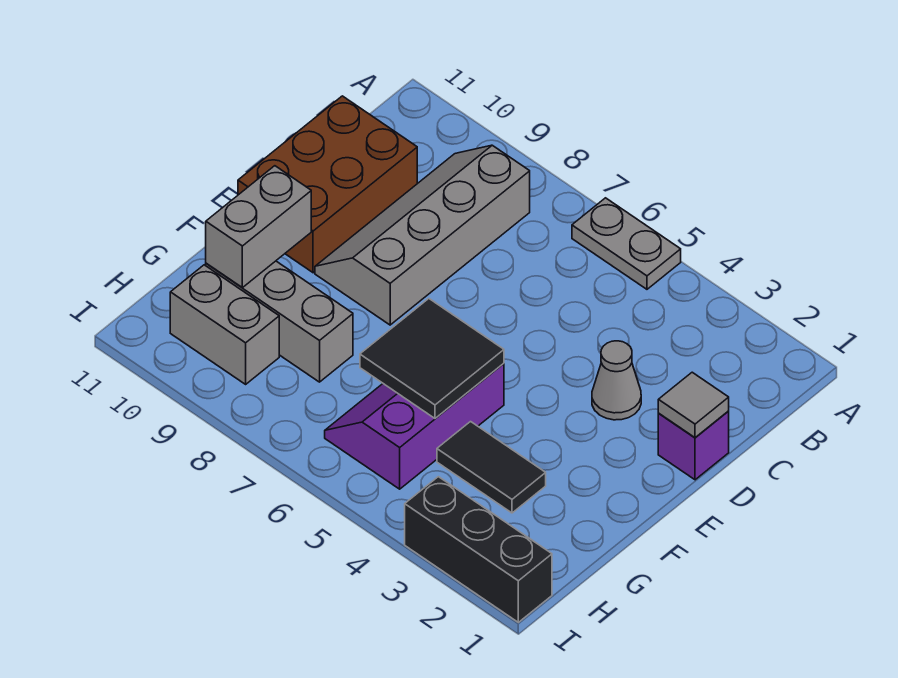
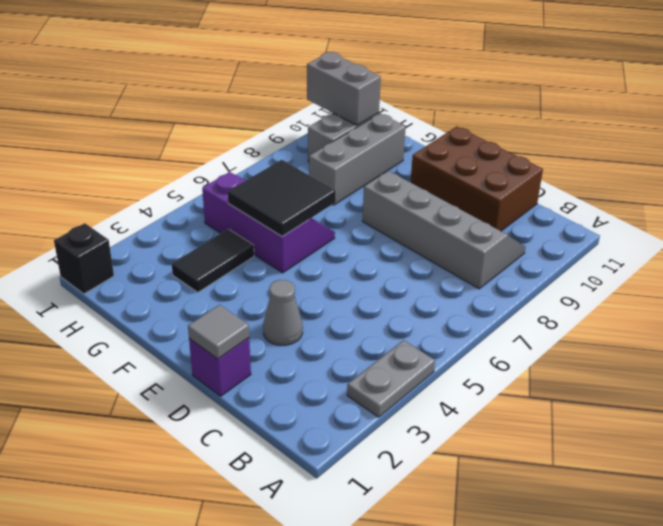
grey plate A5:A6 level 1 -> grey plate A3:A4 level 1
grey brick F10:G10 level 2 -> grey brick H10:I10 level 2
black brick I1:I3 level 1 -> black brick I1 level 1

